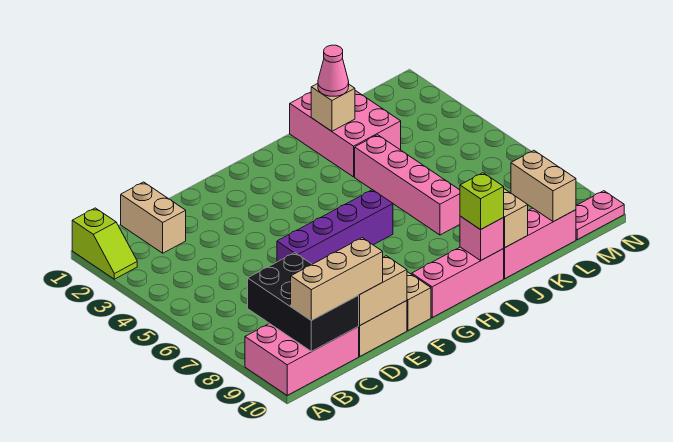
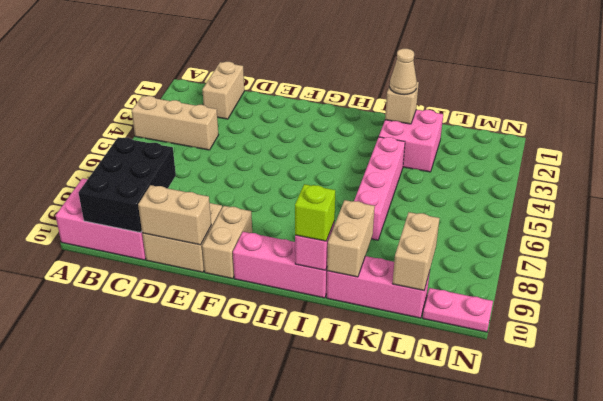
lime slope A1:A2 level 1 top 1 -> none
tan brick B10:D10 level 3 -> tan brick A4:C4 level 1
purple brick E6:H6 level 1 -> none
pink brick J1:K3 level 1 -> pink brick J2:K3 level 1
pink cone J2 level 3 -> tan cone J2 level 3

